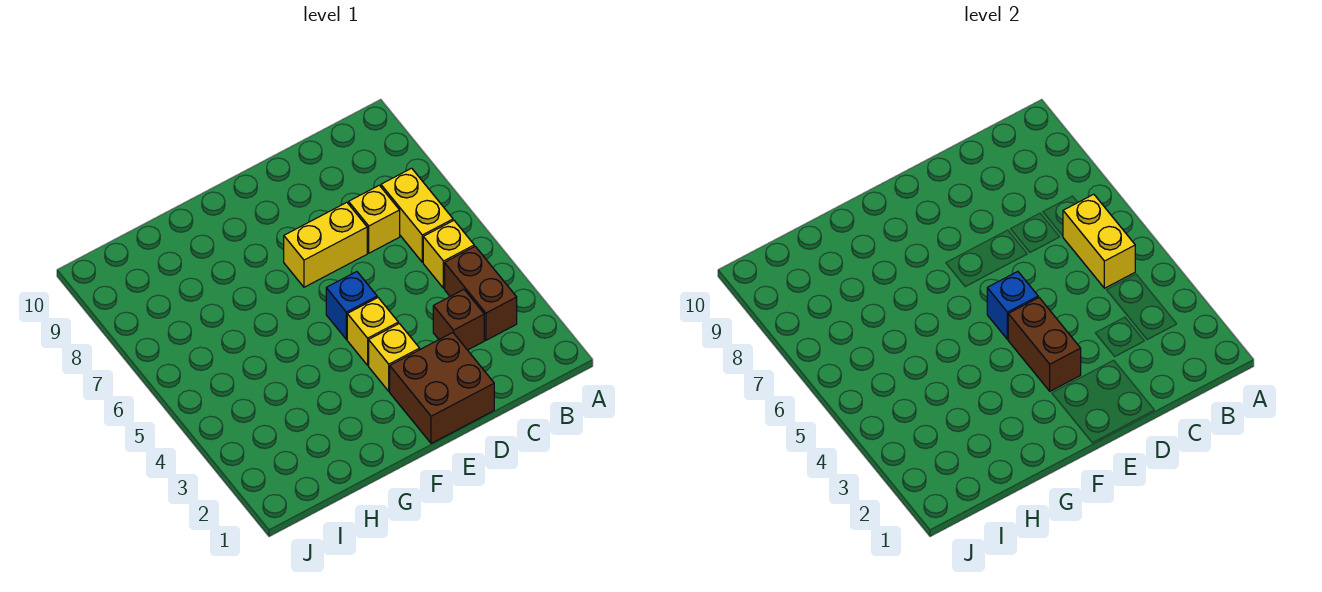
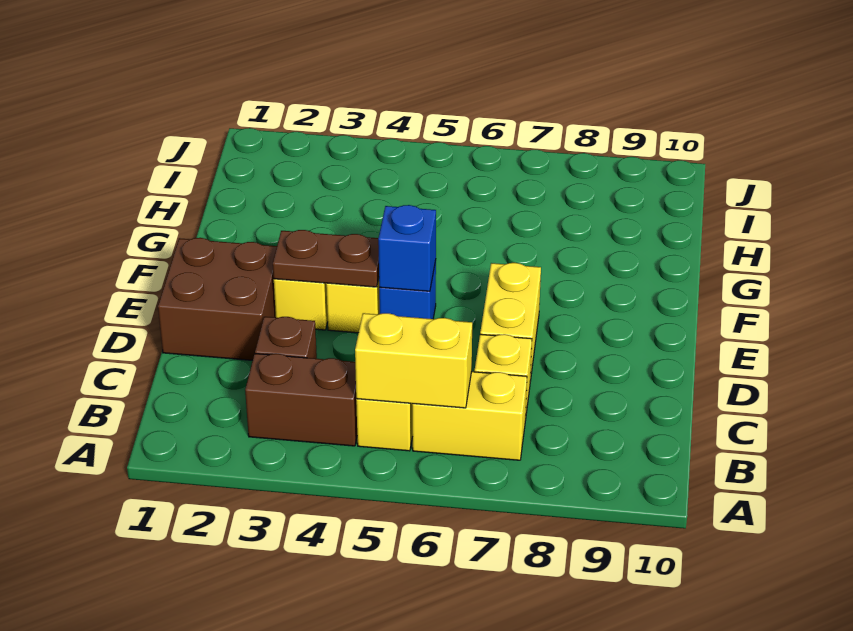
brown brick E3:E4 level 2 -> brown plate E3:E4 level 2

